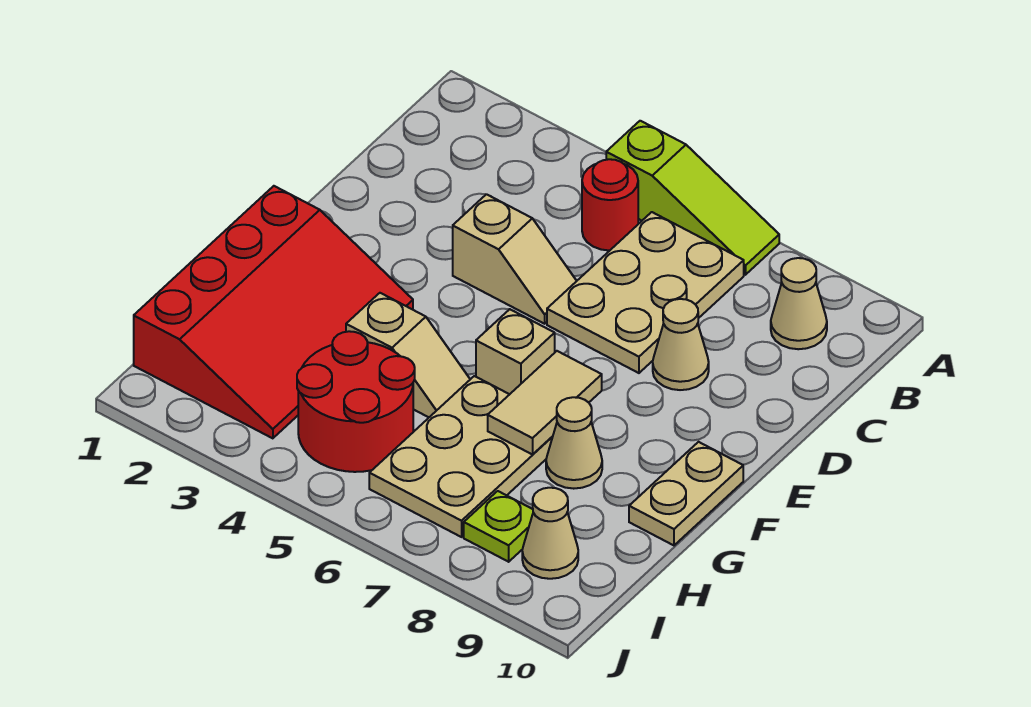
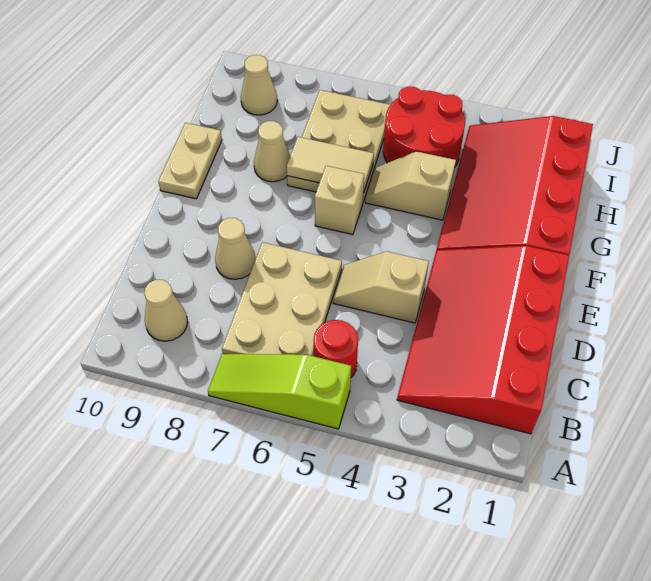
none -> red slope B1:E3 level 1 top 1
tan tile F7:G7 level 2 -> tan tile G6:G7 level 2
lime plate I8 level 1 -> none

